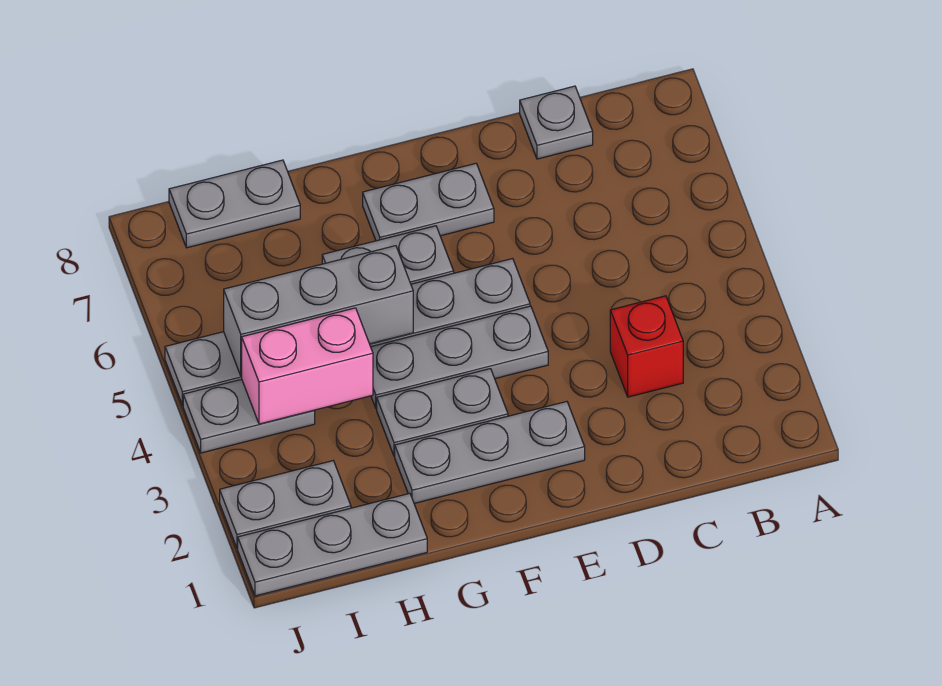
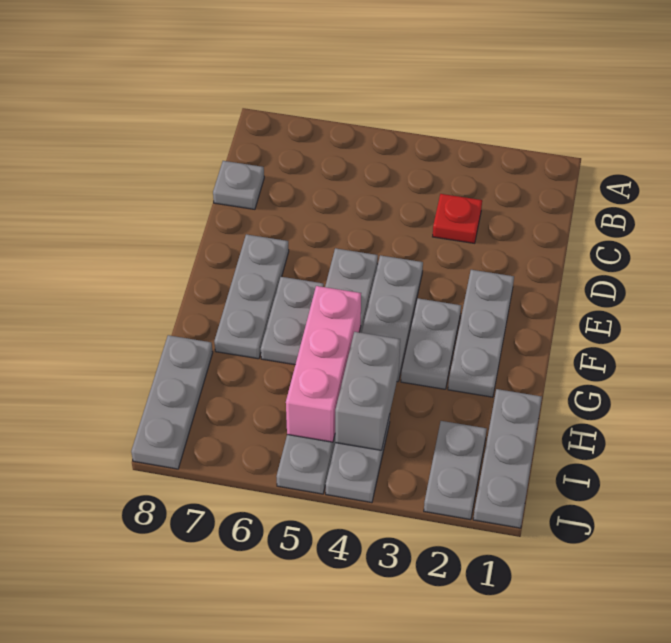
red brick C3 level 1 -> red plate C3 level 1
grey plate E7:F7 level 1 -> grey plate E7:G7 level 1
grey brick G5:I5 level 2 -> pink brick G5:I5 level 2
pink brick H4:I4 level 2 -> grey brick H4:I4 level 2
grey plate H8:I8 level 1 -> grey plate H8:J8 level 1

